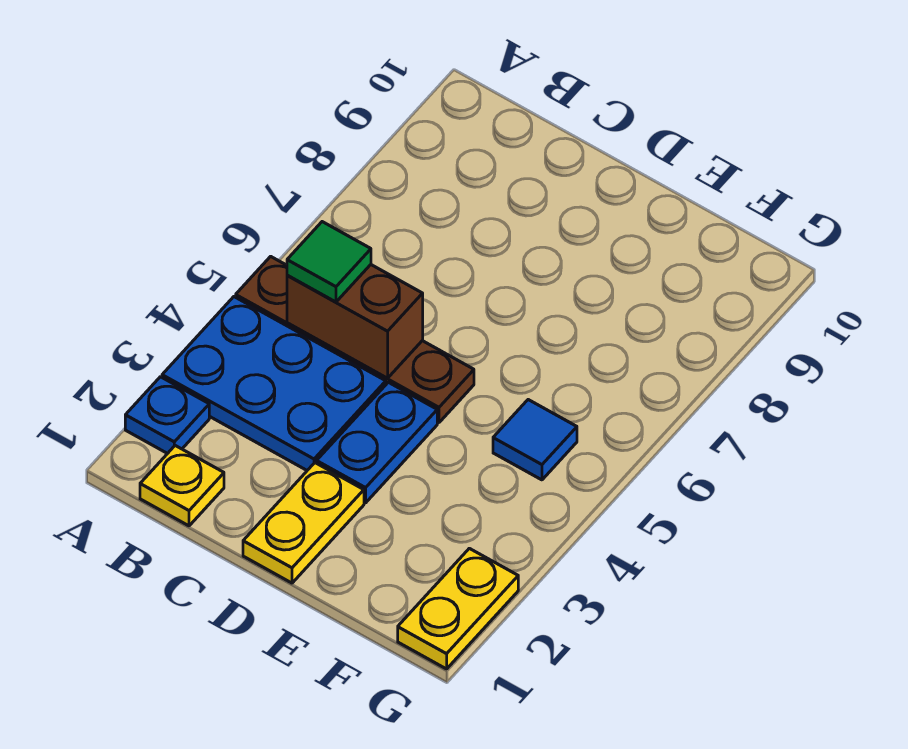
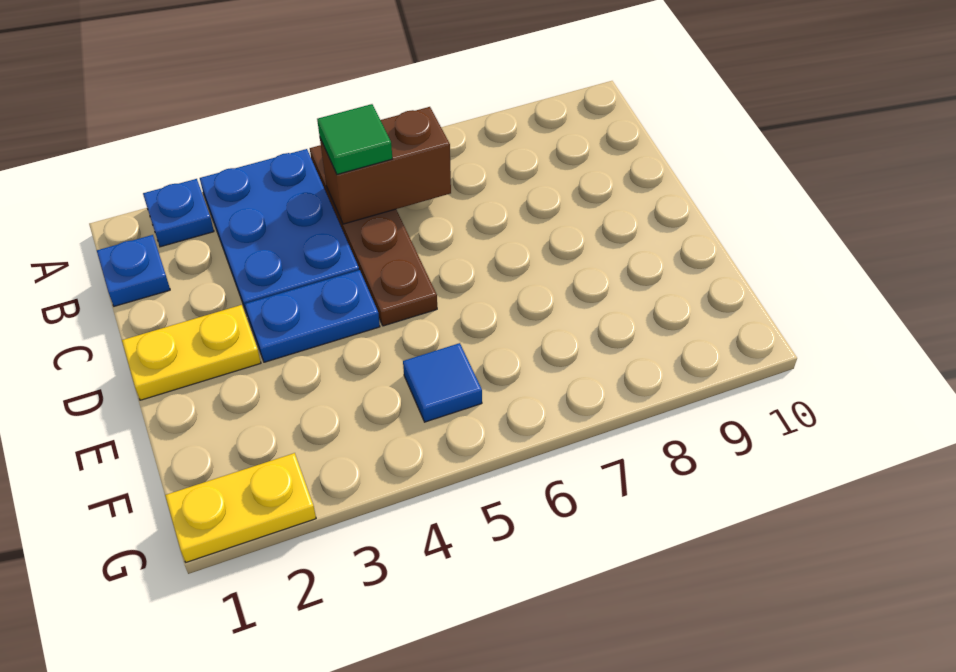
yellow plate B1 level 1 -> blue plate B1 level 1
brown brick B5:C5 level 2 -> brown brick B5:B6 level 2

